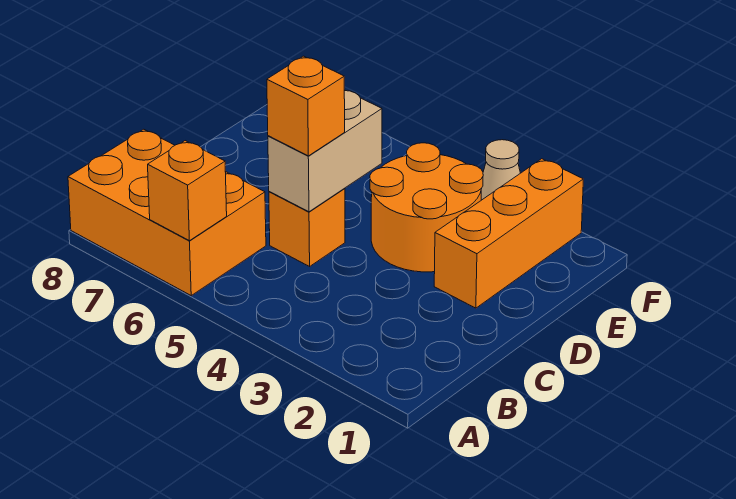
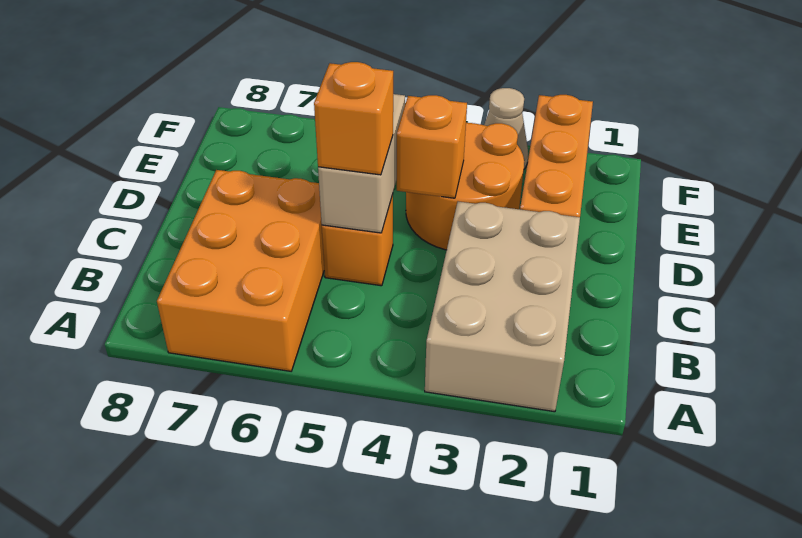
none -> tan brick A2:C3 level 1
orange brick A6:B8 level 1 -> orange brick A6:C7 level 1
orange brick A6 level 2 -> orange brick D4 level 2

